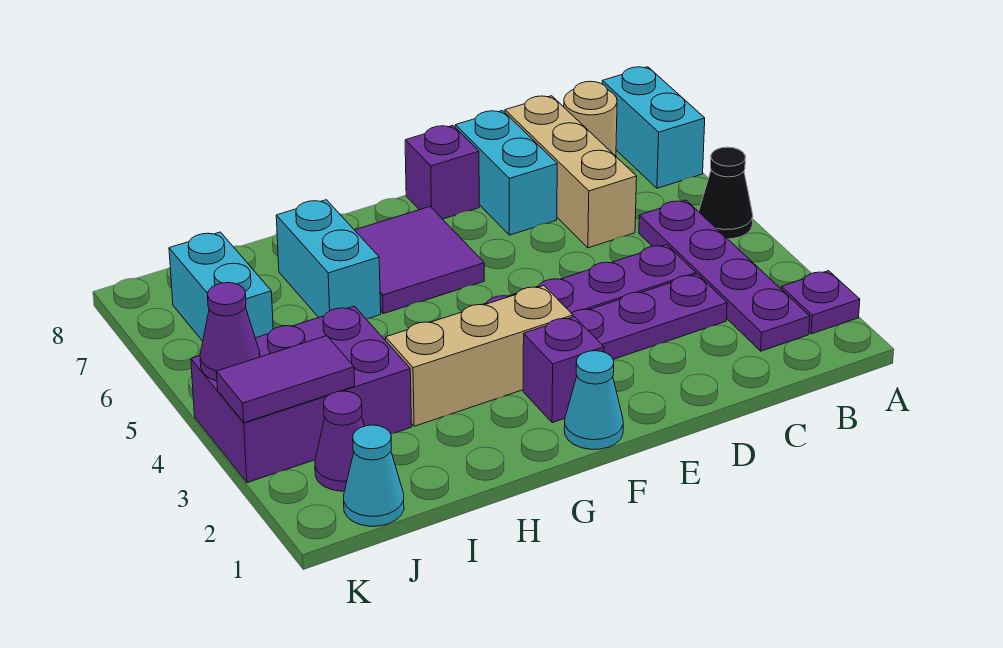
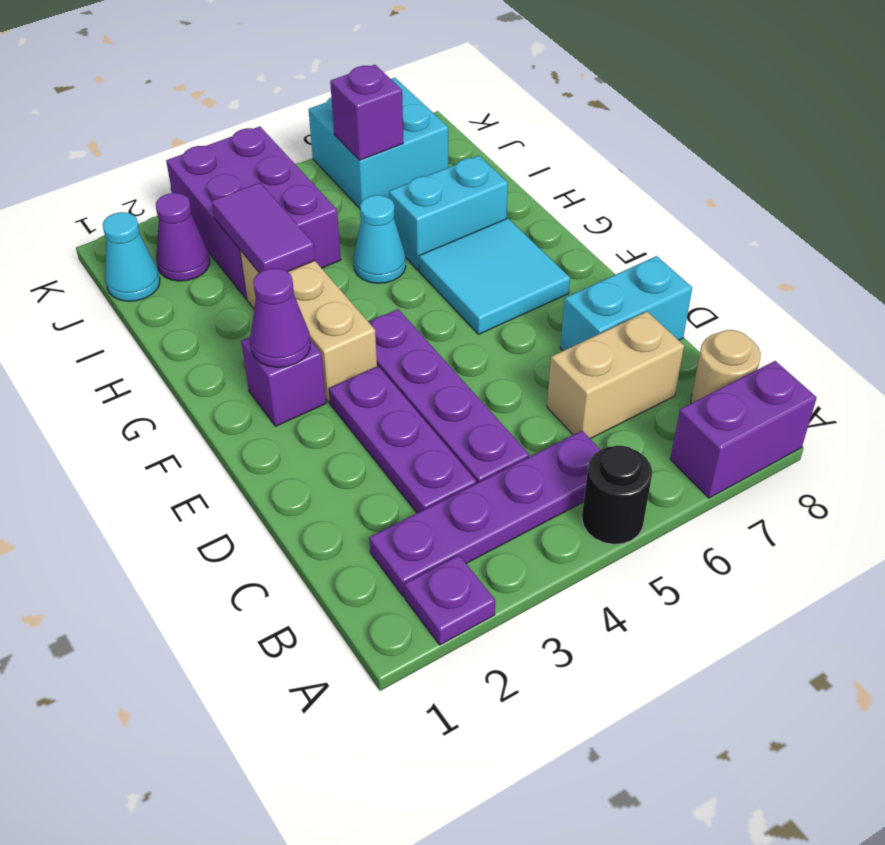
black cone A5 level 1 -> black round brick A5 level 1
cyan brick A7:A8 level 1 -> purple brick A7:A8 level 1
tan brick C6:C8 level 1 -> tan brick C6:C7 level 1
purple brick E8 level 1 -> purple brick J6 level 2
cyan cone F1 level 1 -> cyan cone H5 level 1
purple tile F6:G7 level 1 -> cyan tile F6:G7 level 1
purple tile J3:K3 level 2 -> purple tile H3:I3 level 2
cyan brick J6:J7 level 1 -> cyan brick J6:K7 level 1
purple cone K4 level 2 -> purple cone F2 level 2

